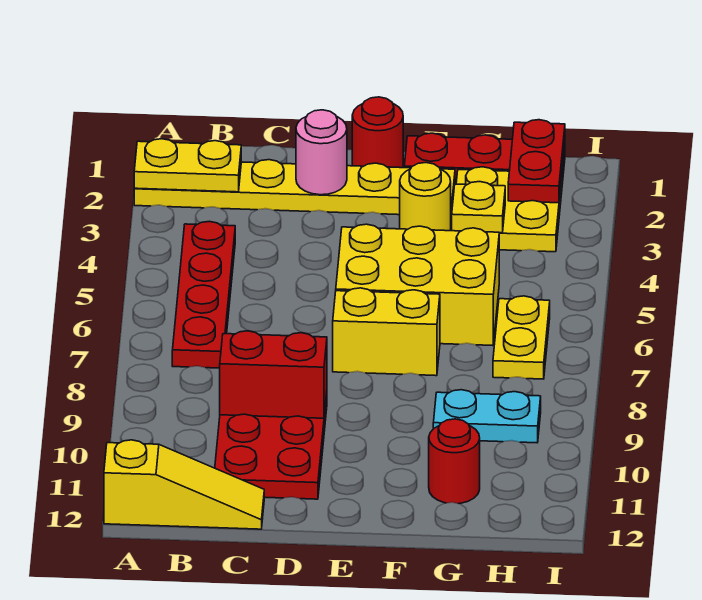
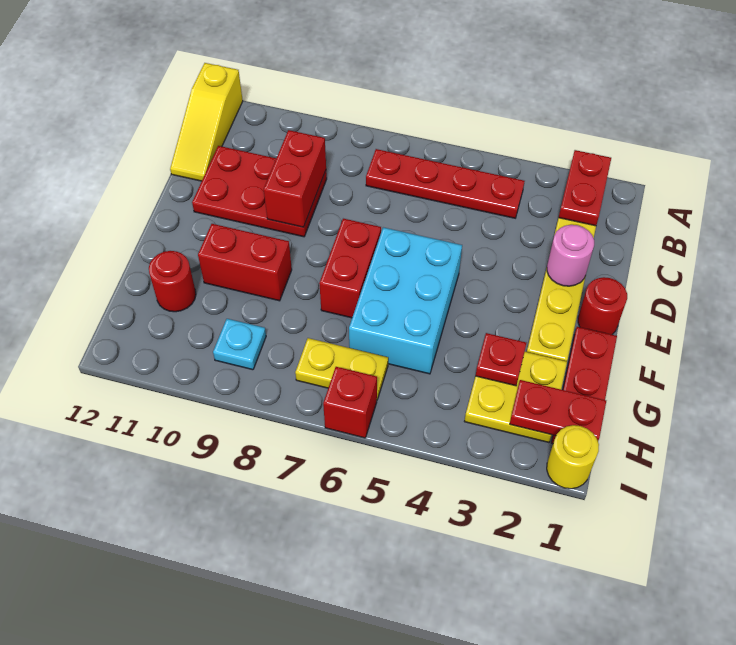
yellow plate A2:B2 level 2 -> red plate A2:B2 level 2
yellow brick E5:G6 level 1 -> cyan brick E5:G6 level 1
yellow brick E7:F7 level 1 -> red brick E7:F7 level 1
yellow round brick F3 level 1 -> yellow round brick I1 level 1
none -> red brick F9:F10 level 1
yellow plate G3 level 2 -> red plate G3 level 2
cyan plate G9:H9 level 1 -> cyan plate H9 level 1
none -> red brick I6 level 1

